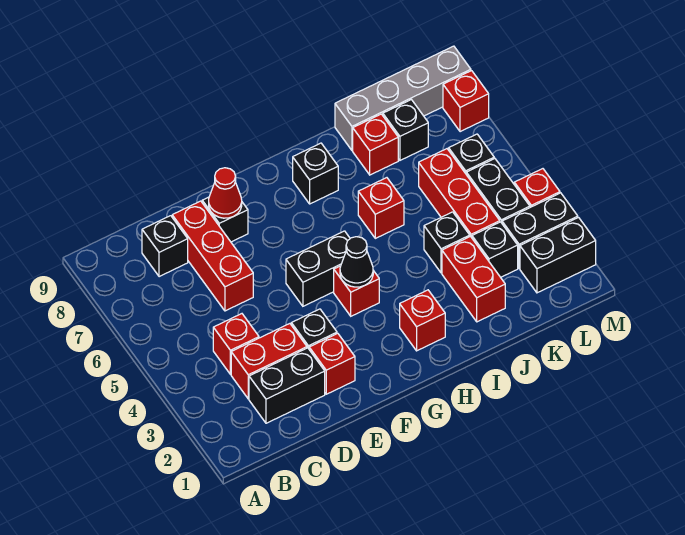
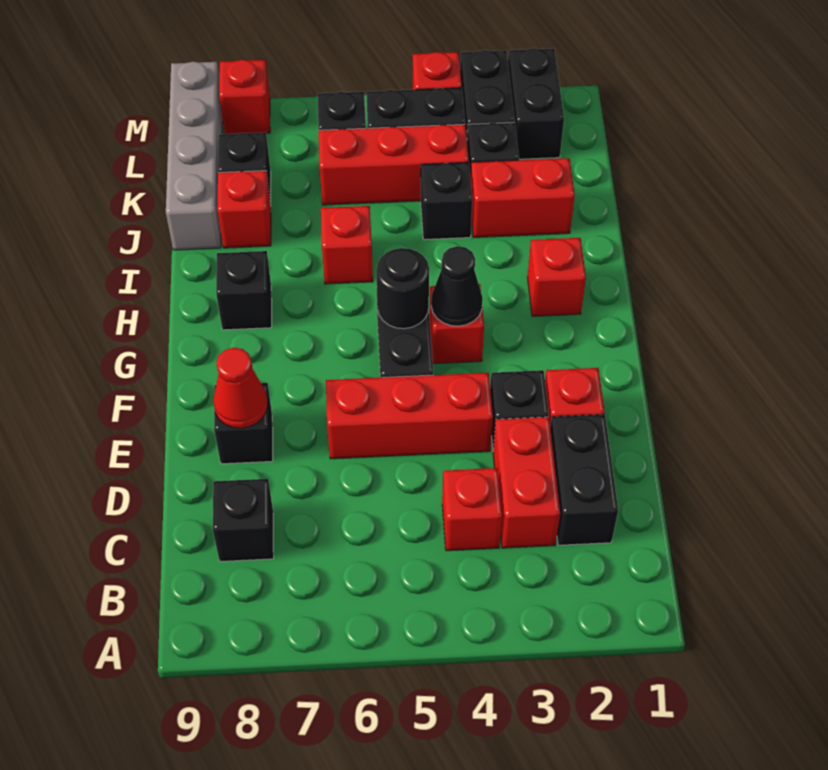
red brick D6:D8 level 1 -> red brick E4:E6 level 1
none -> black round brick G5 level 2

